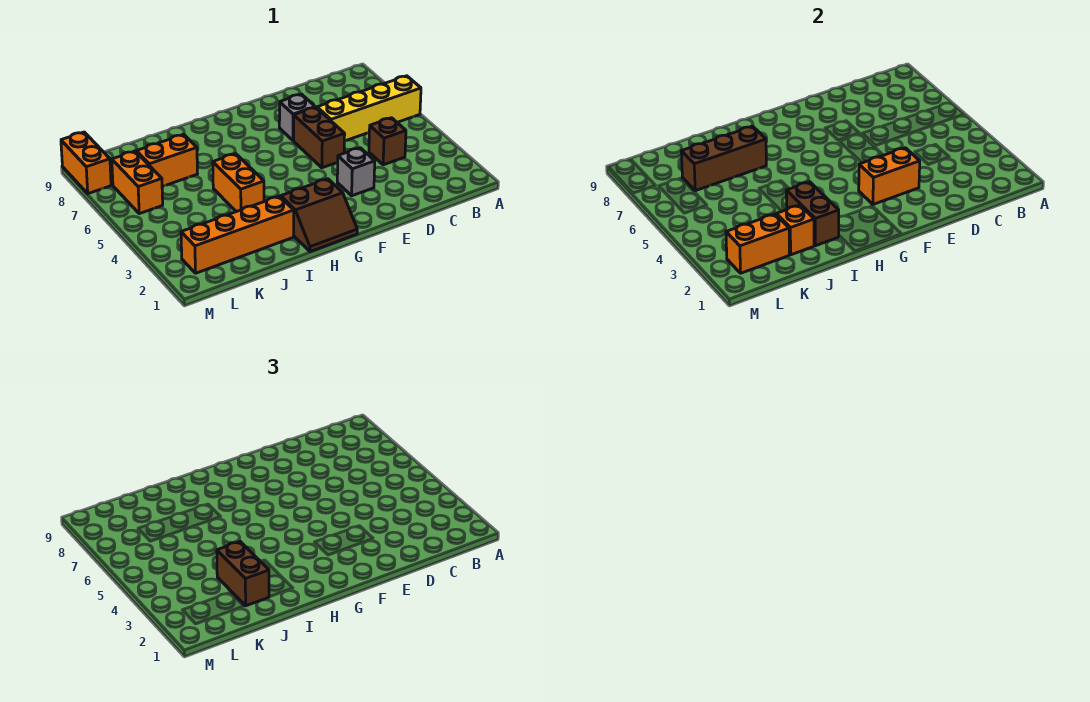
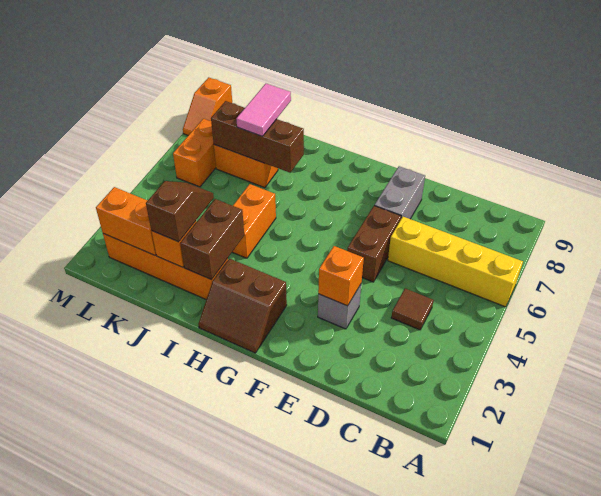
brown brick C4 level 1 -> brown tile C4 level 1
orange brick E3:F3 level 2 -> orange brick E3 level 2
grey brick E7 level 1 -> grey brick E7:E8 level 1
brown brick J2:J3 level 3 -> brown slope J2:J3 level 3 top 2
none -> pink tile J7:J8 level 3
orange brick M8:M9 level 1 -> orange slope M8:M9 level 1 top 9

